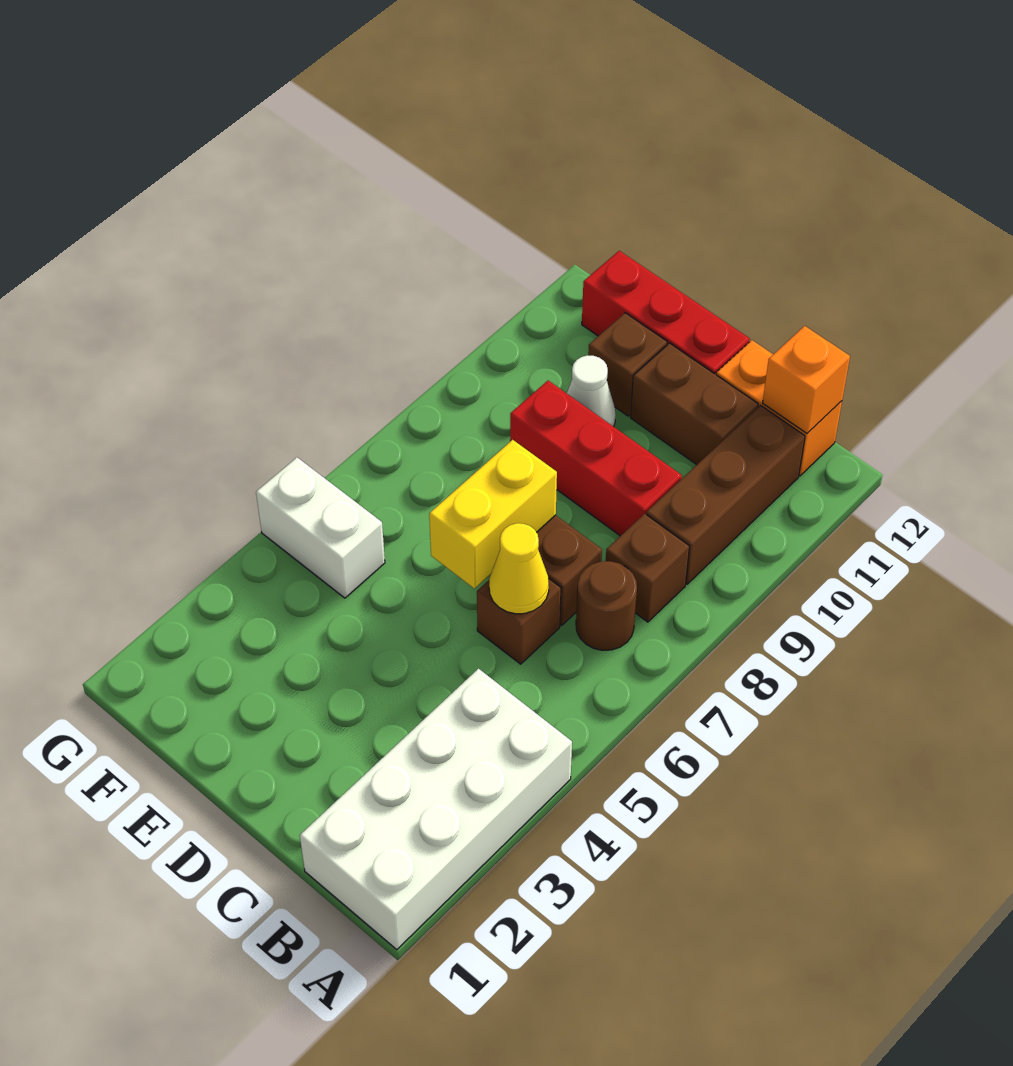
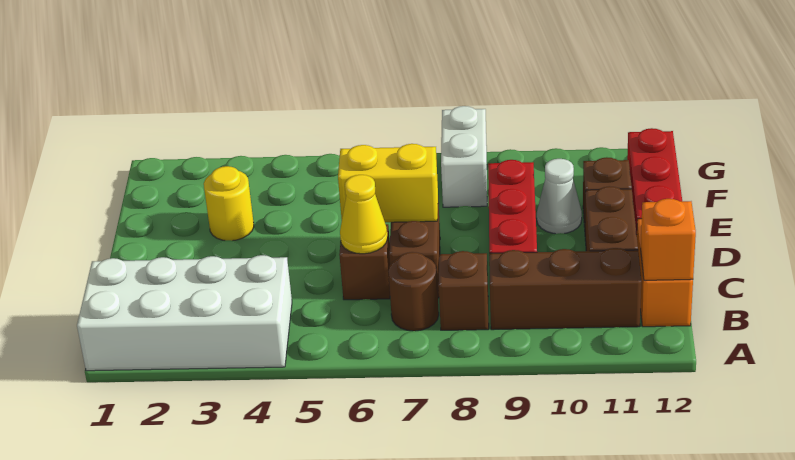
none -> yellow round brick E3 level 1
white brick F5:G5 level 1 -> white brick F8:G8 level 1

